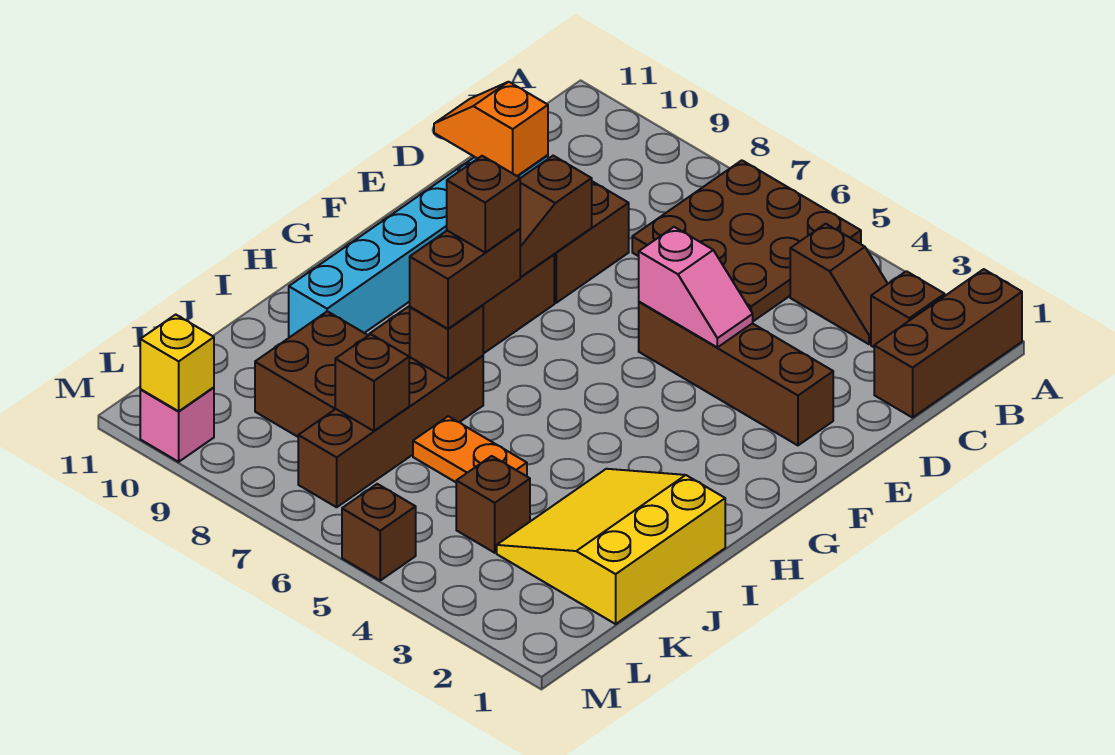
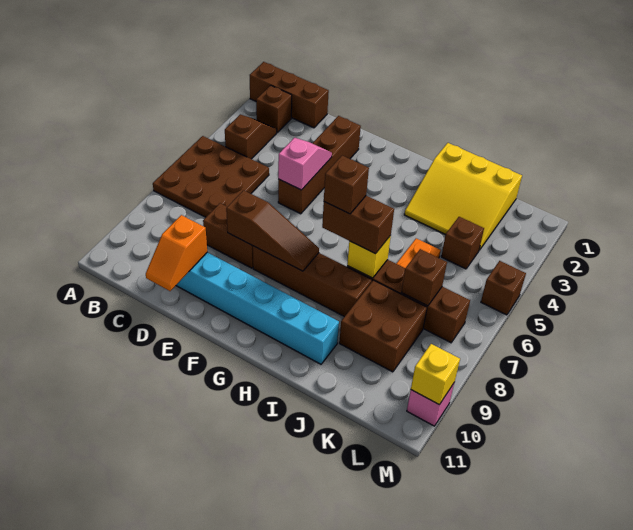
brown brick I7 level 2 -> yellow brick I7 level 2

